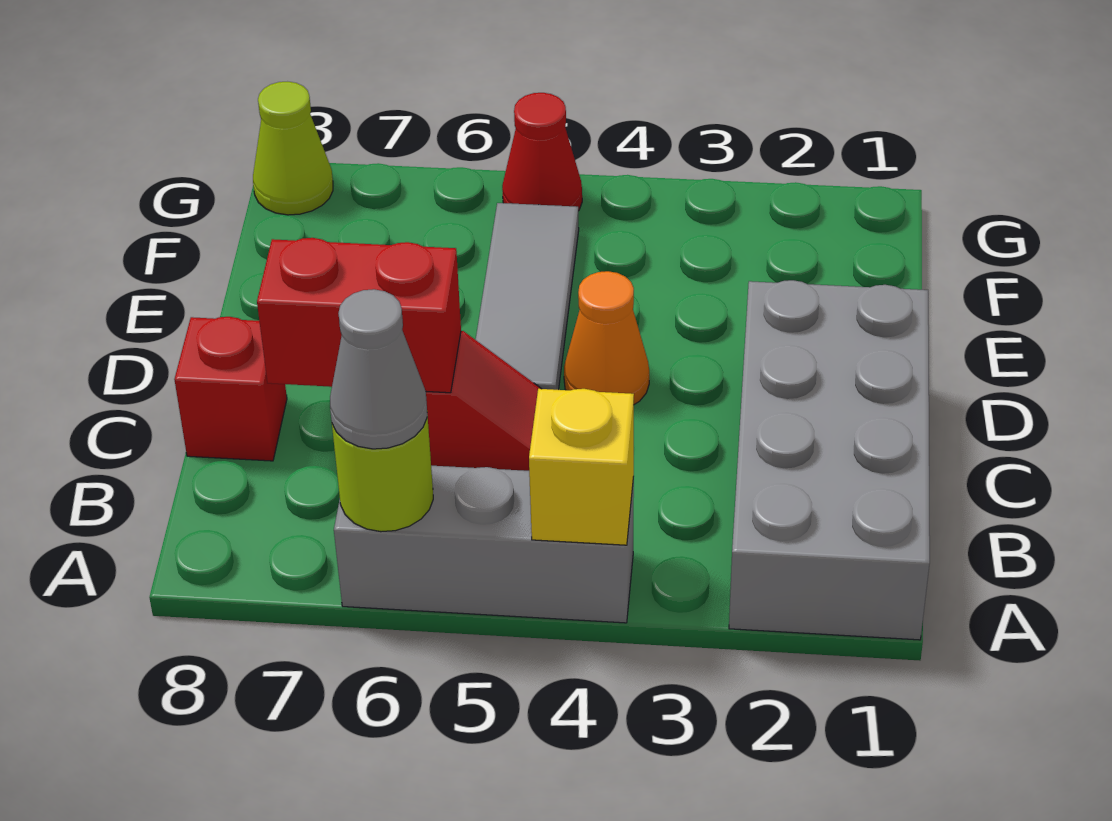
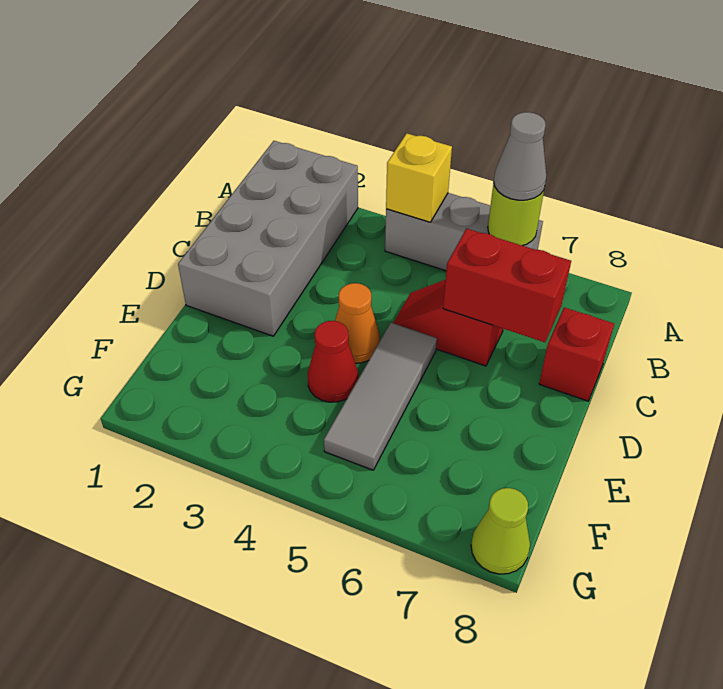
red cone G5 level 1 -> red cone E4 level 1

